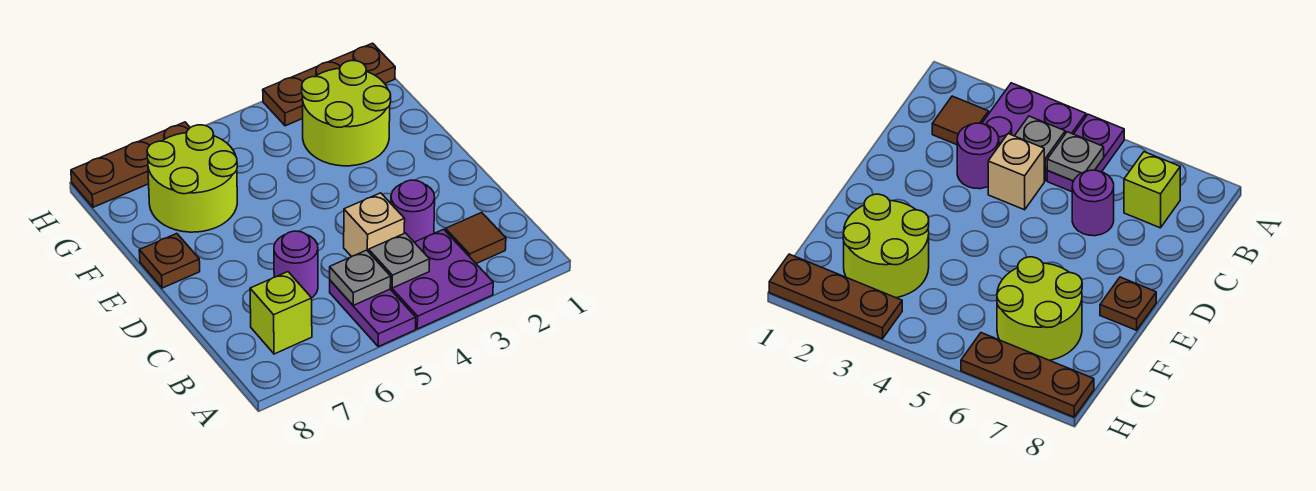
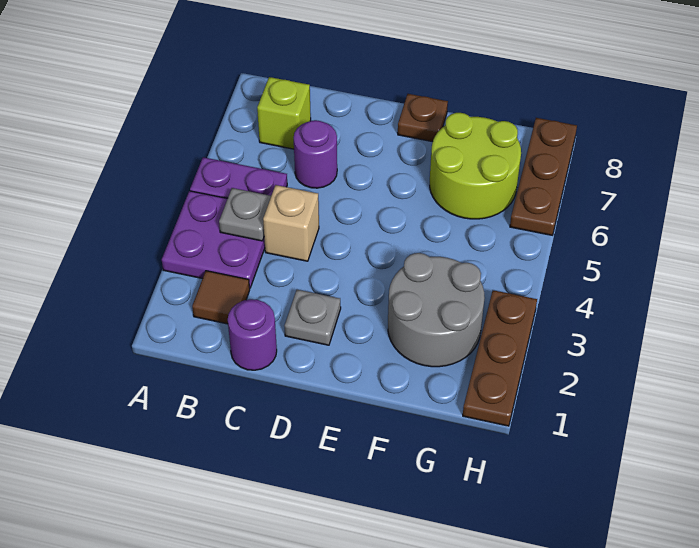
grey plate B5 level 2 -> grey plate D2 level 1
purple round brick C3 level 1 -> purple round brick C1 level 1
lime round brick F2:G3 level 1 -> grey round brick F2:G3 level 1

